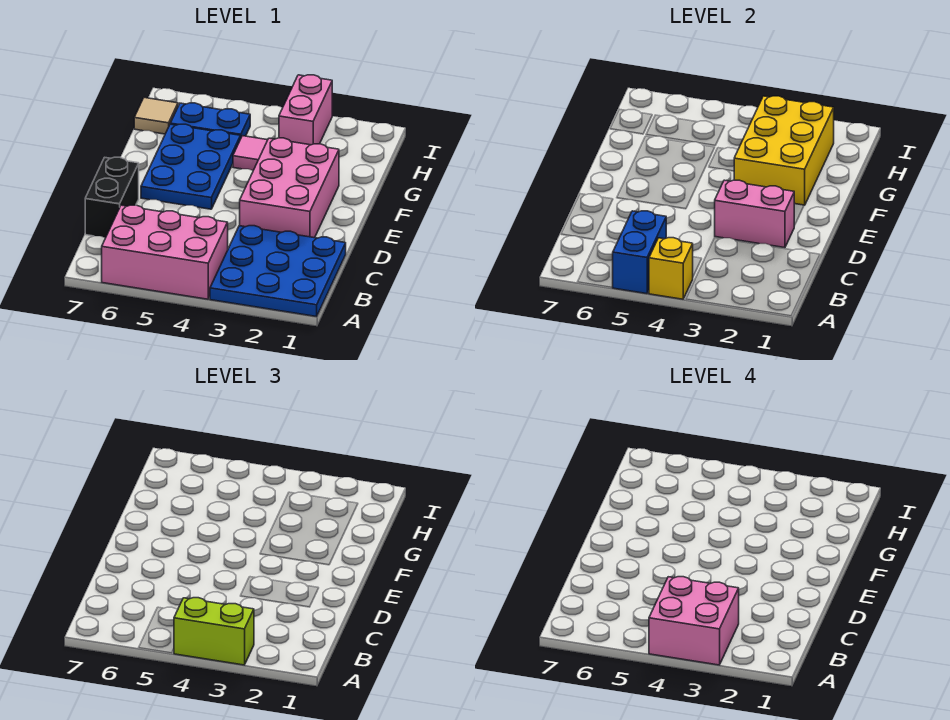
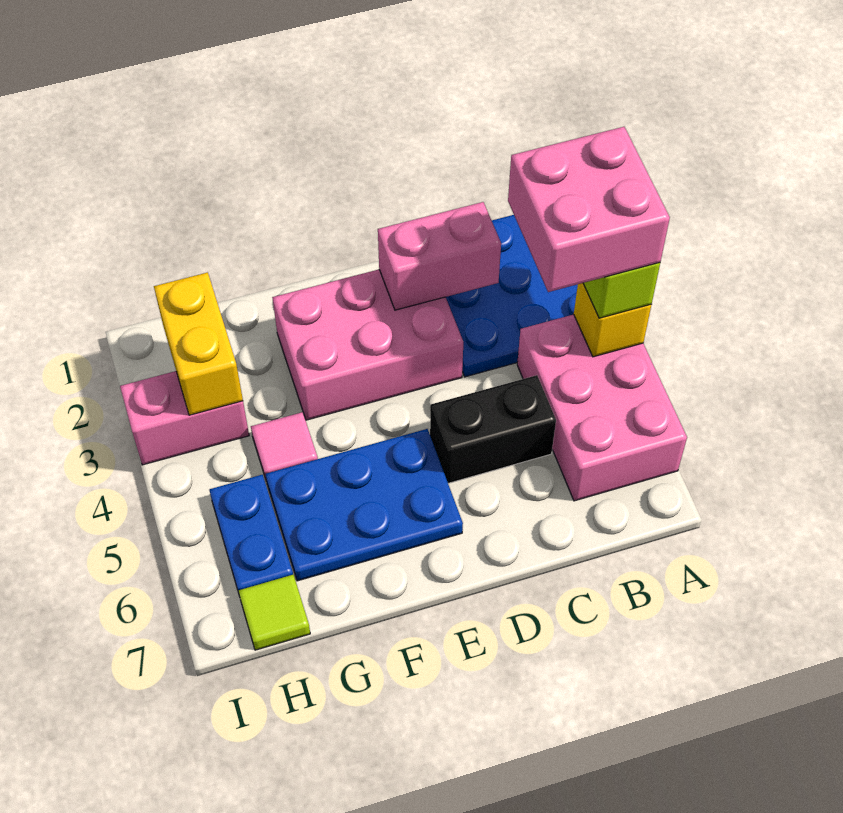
blue brick A5:B5 level 2 -> none
black brick C7:D7 level 1 -> black brick C5:D5 level 1
pink brick D2:D3 level 2 -> pink brick C2:D2 level 2
yellow brick F2:H3 level 2 -> yellow brick H2:H3 level 2
tan tile H7 level 1 -> lime tile H7 level 1

